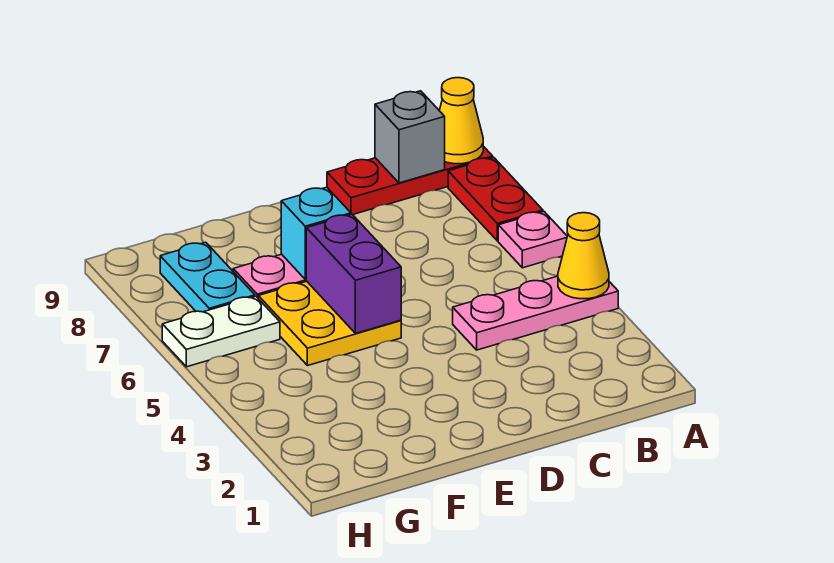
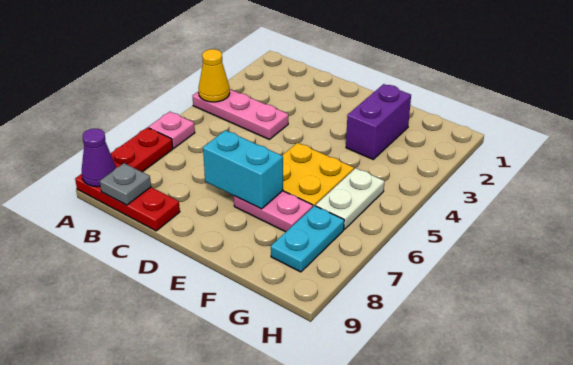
yellow cone A9 level 2 -> purple cone A9 level 2
grey brick B9 level 2 -> grey plate B9 level 2
purple brick E5:E6 level 2 -> purple brick F2:F3 level 1
cyan brick E7 level 2 -> cyan brick D7:E7 level 2
white plate G6:H6 level 1 -> white plate G5:G6 level 1

